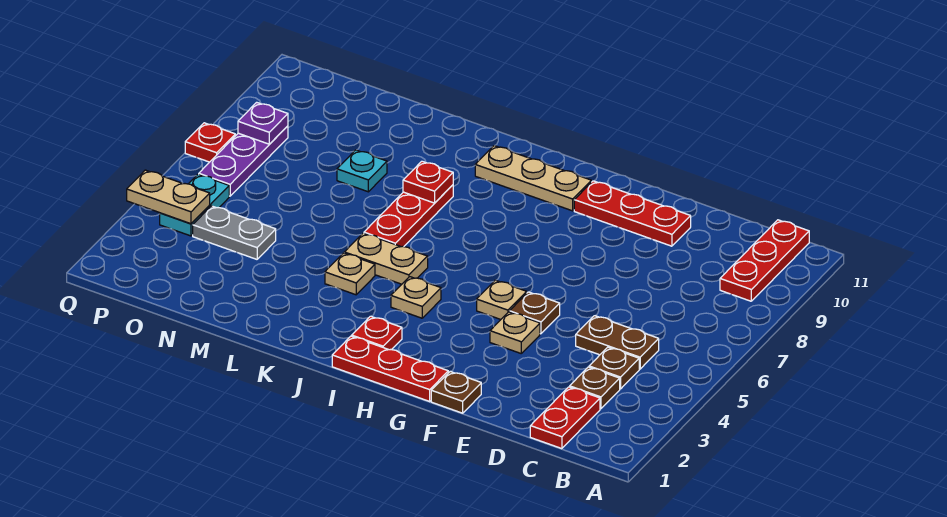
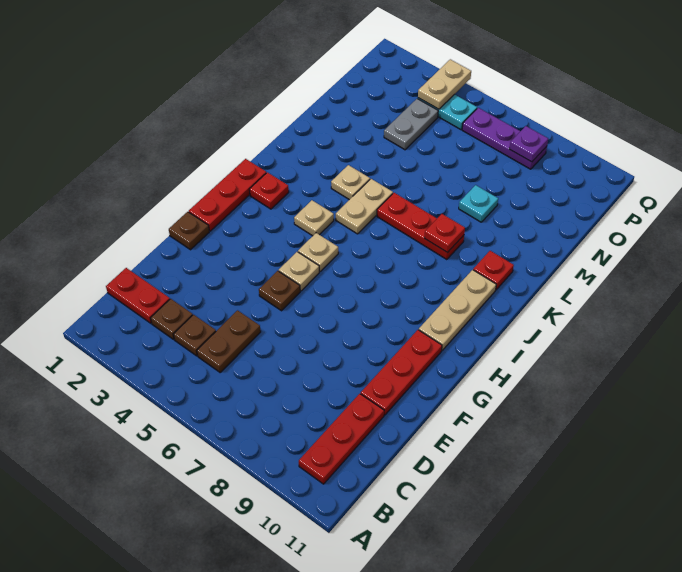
red plate B9:B11 level 1 -> red plate B10:D10 level 1
tan plate F4 level 1 -> tan plate H5 level 1
red plate Q7 level 1 -> red plate K10 level 1

